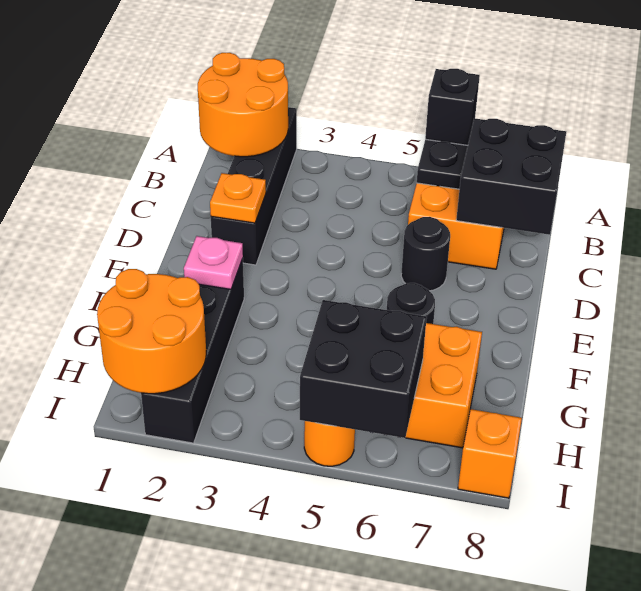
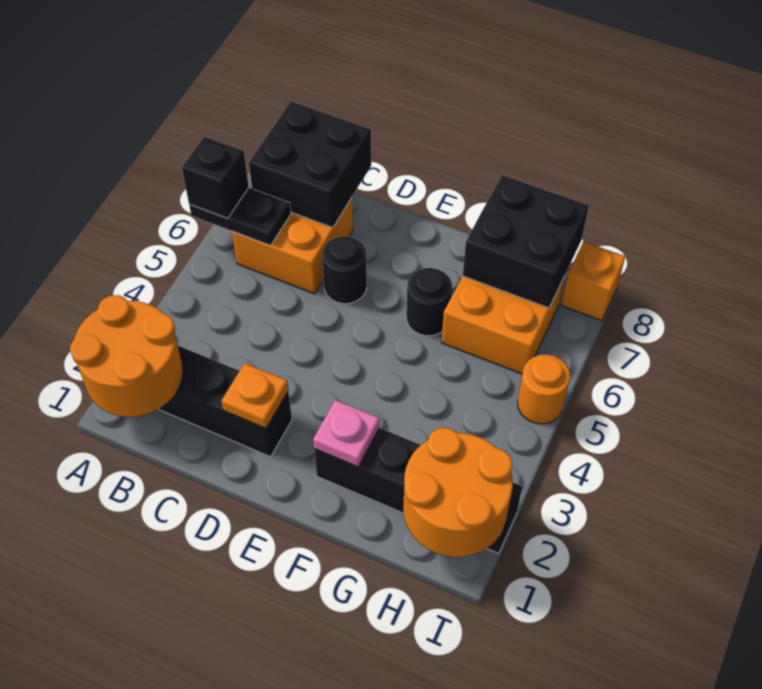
black brick H5:I6 level 2 -> black brick G7:H8 level 2

